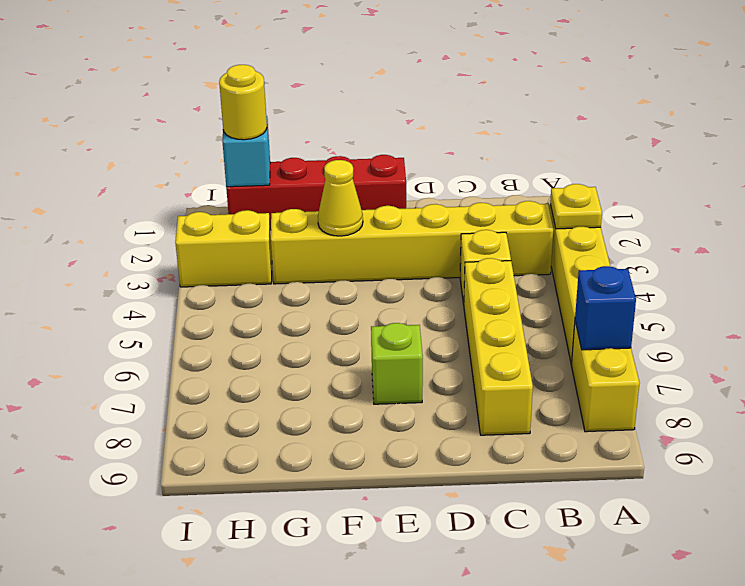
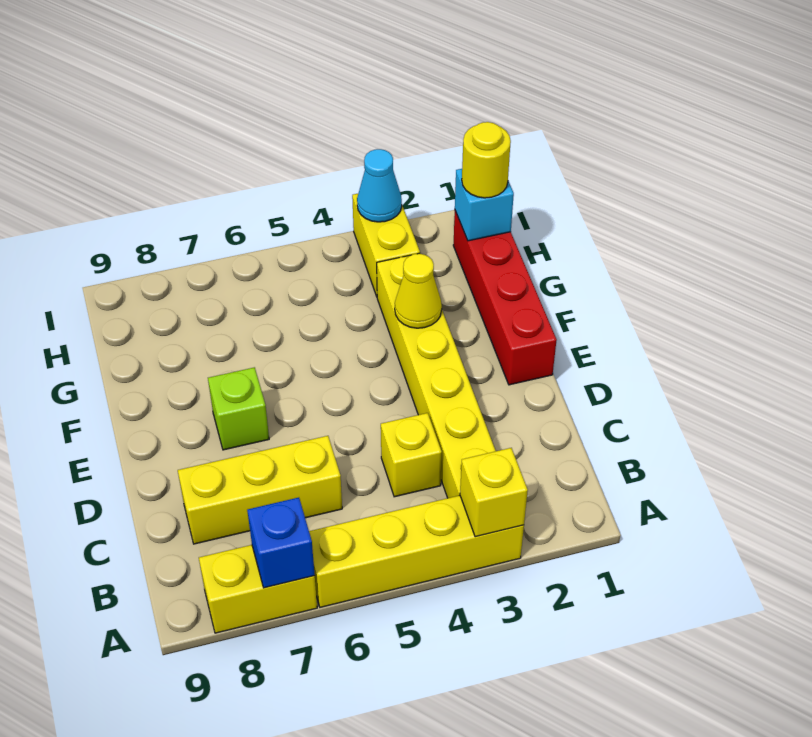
yellow plate A3 level 2 -> yellow brick A3 level 2
yellow brick C5:C8 level 1 -> yellow brick C6:C8 level 1
none -> cyan cone I3 level 2

